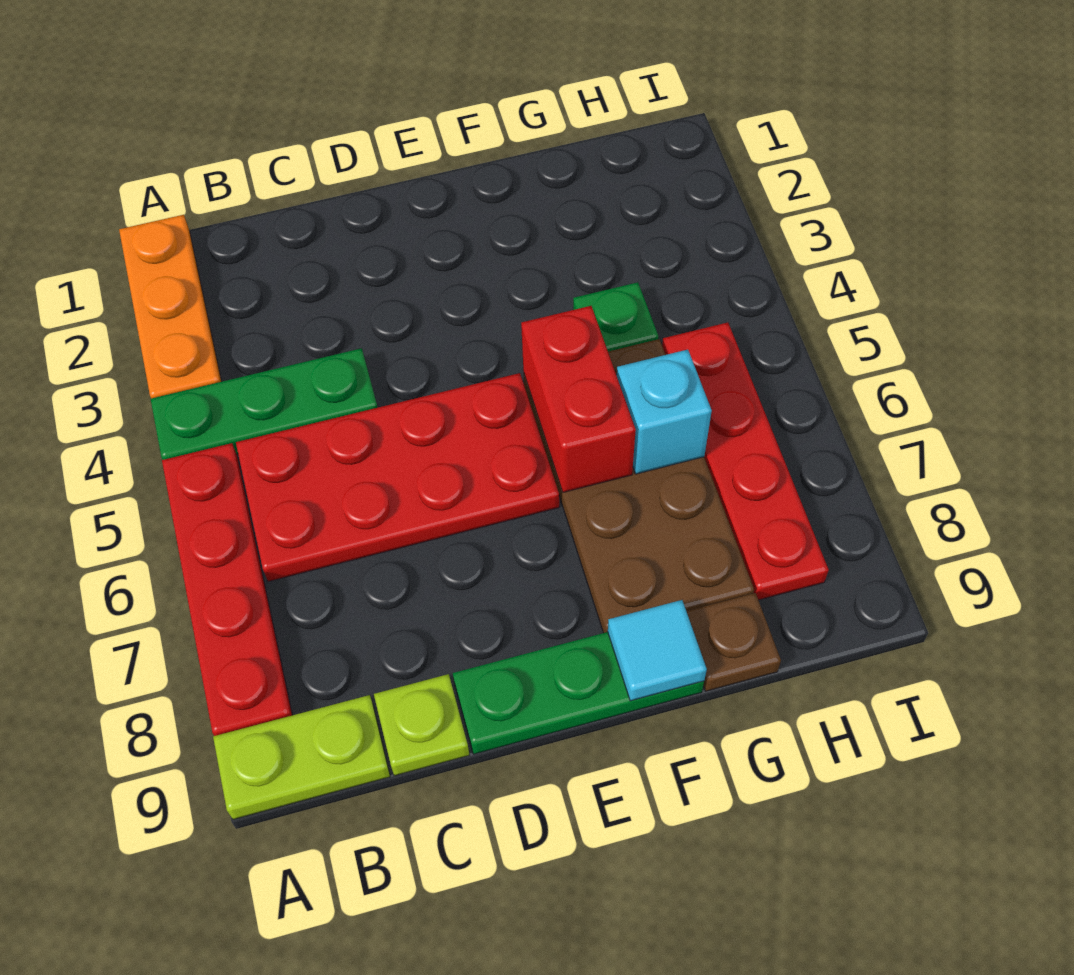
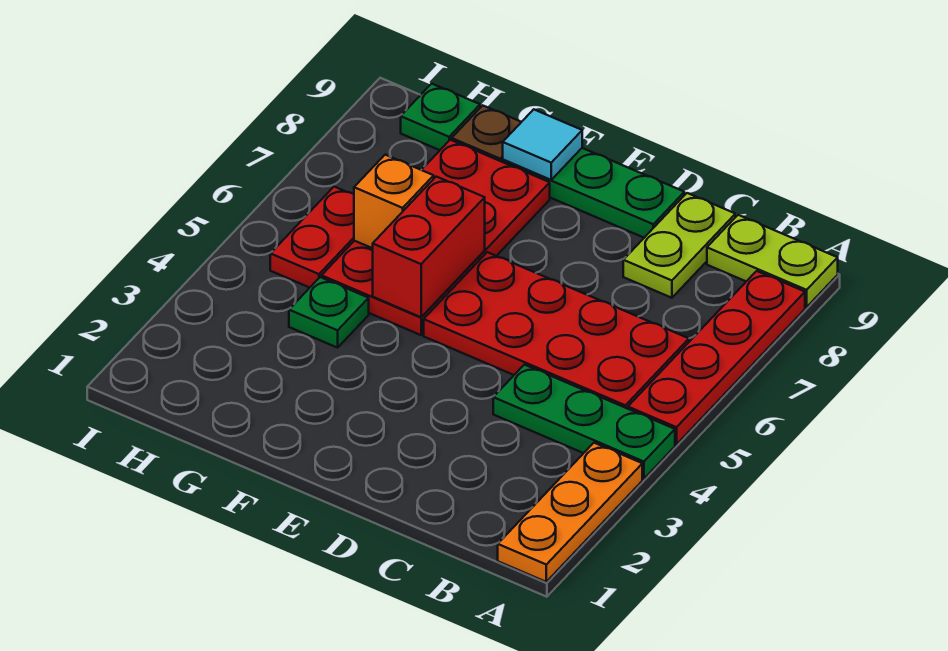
lime plate C9 level 1 -> lime plate C8:C9 level 1
brown plate F5:G8 level 1 -> red plate F5:G8 level 1
cyan brick G6 level 2 -> orange brick G6 level 2
red plate H5:H8 level 1 -> red plate H5:H6 level 1
none -> green plate H9 level 1

